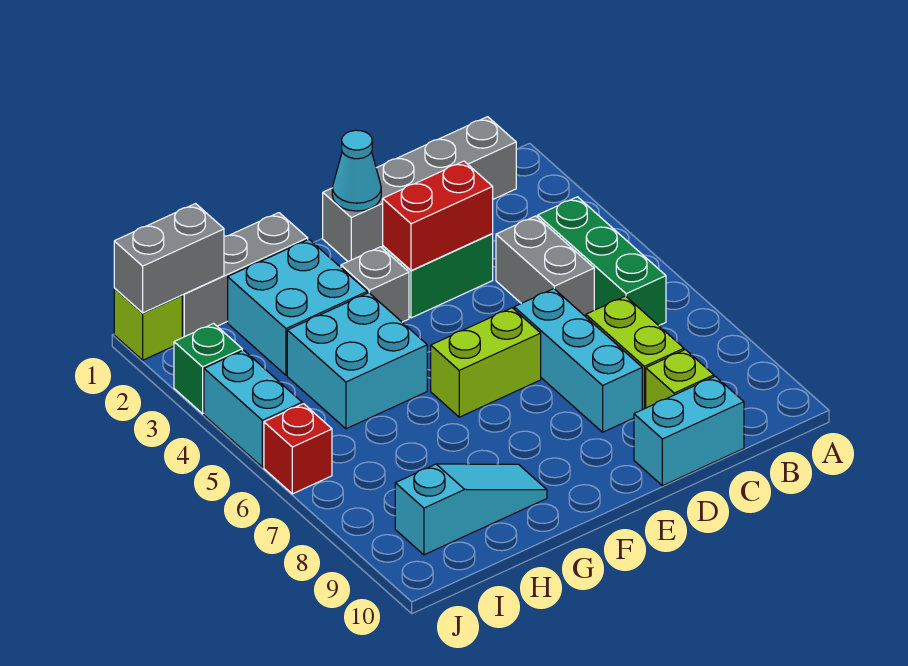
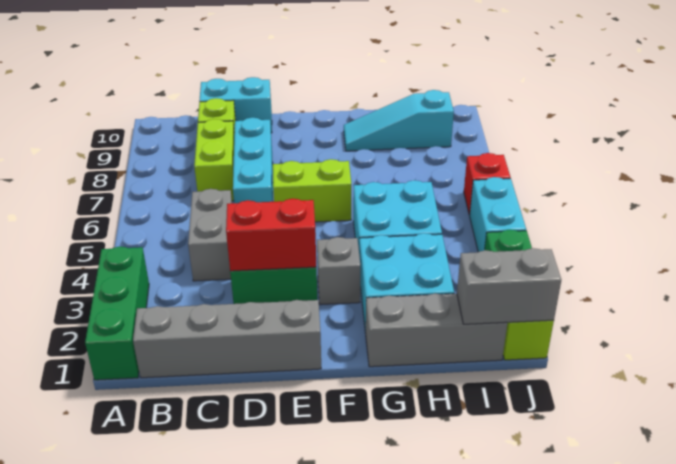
green brick B4:B6 level 1 -> green brick A1:A3 level 1
cyan cone E1 level 2 -> none

